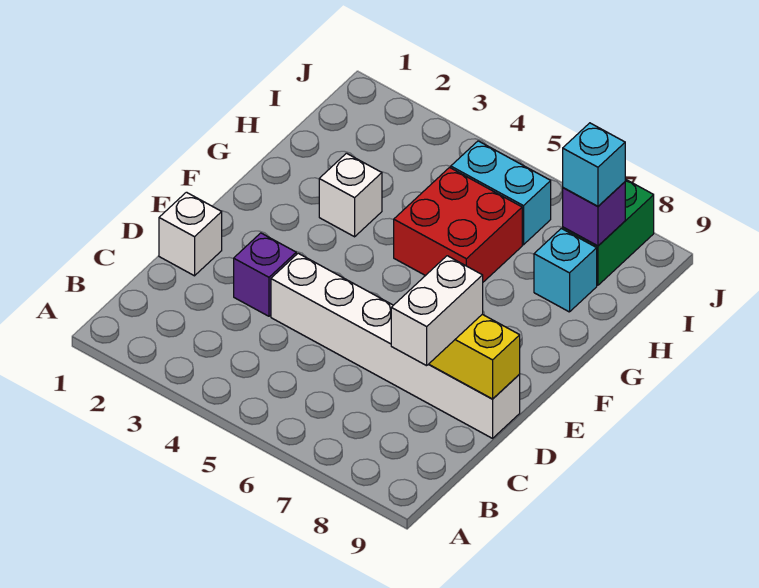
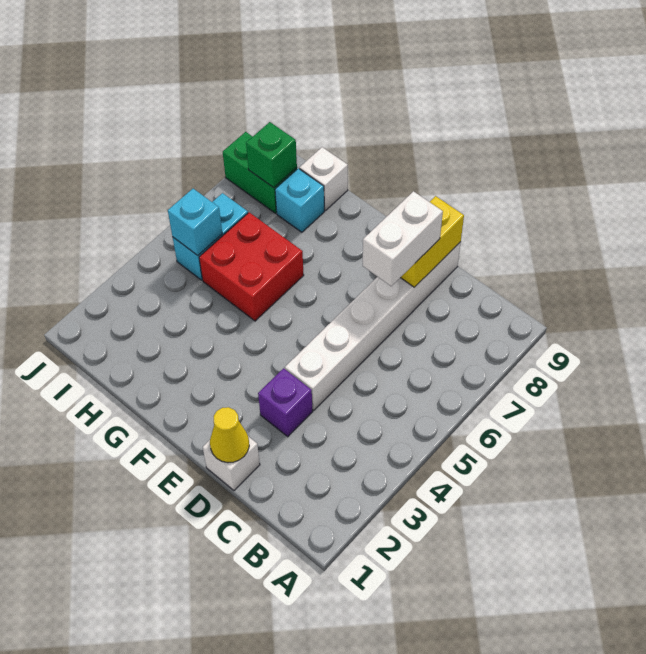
white brick C8:D8 level 3 -> white brick D7:D8 level 3
none -> yellow cone D1 level 2
white brick G3 level 1 -> white brick H9 level 1
purple brick I8 level 2 -> green brick I8 level 2
cyan brick I8 level 3 -> cyan brick I5 level 2

